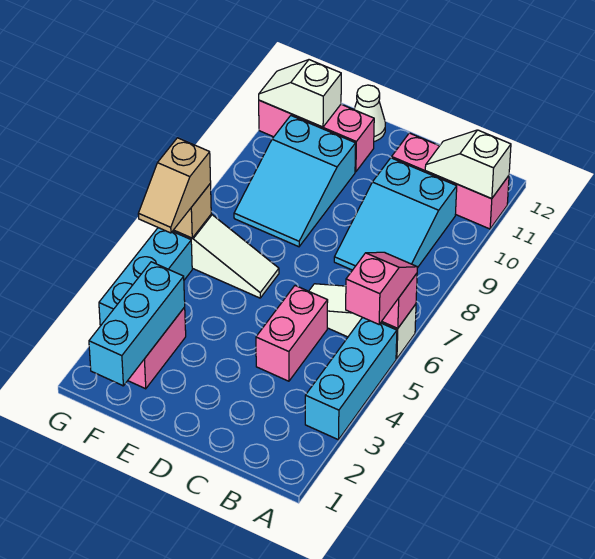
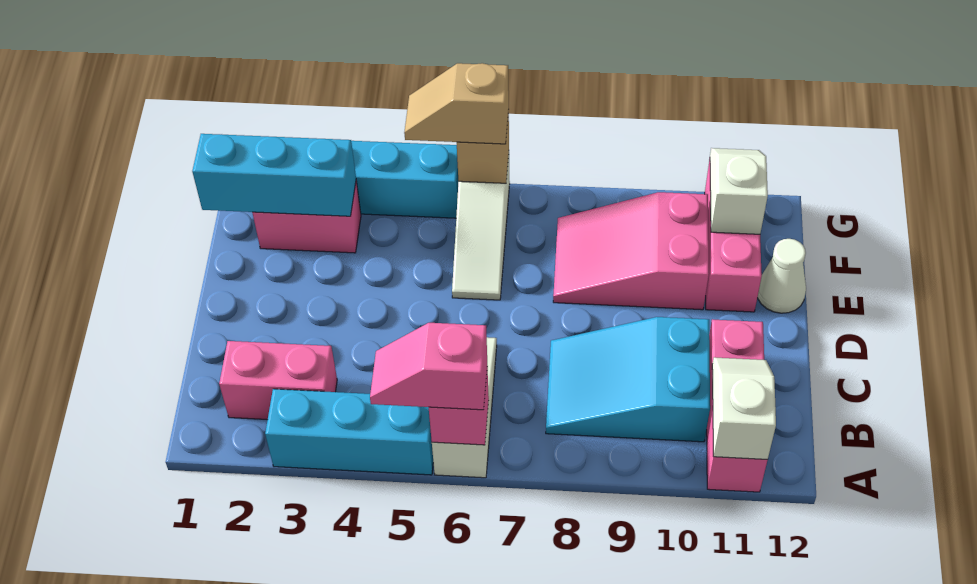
pink slope A5:A6 level 3 top 5 -> pink slope A5:A6 level 3 top 6
pink brick C4:C5 level 1 -> pink brick B2:B3 level 1
cyan slope E8:F10 level 1 top 10 -> pink slope E8:F10 level 1 top 10

